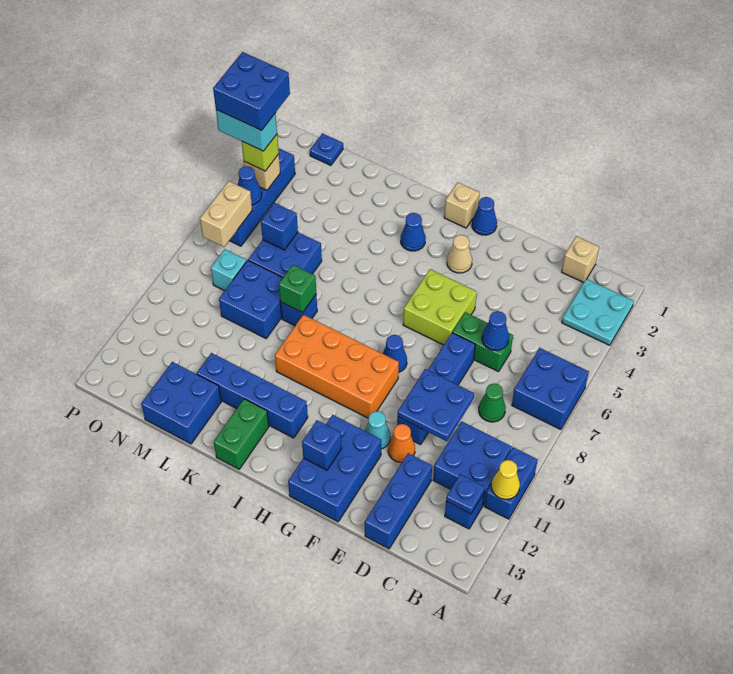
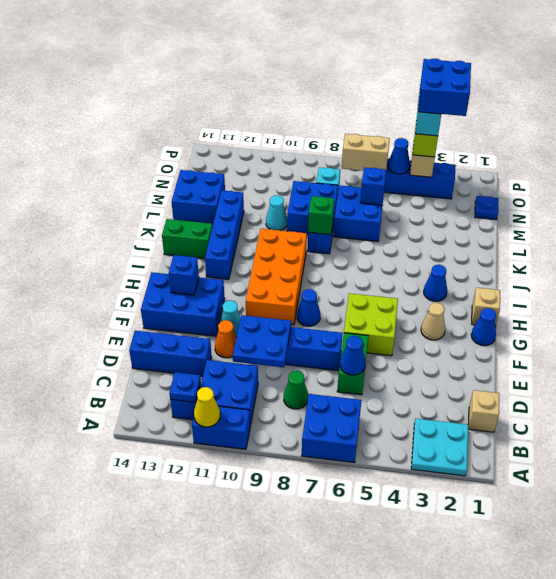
none -> cyan cone L10 level 1

